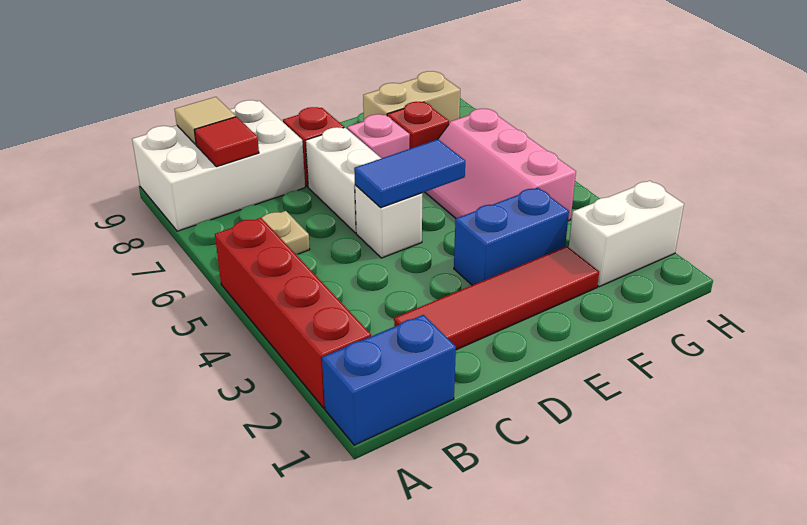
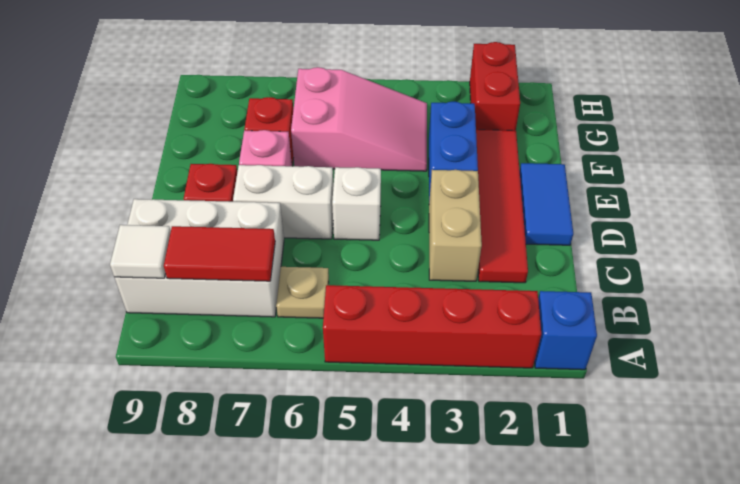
blue brick A1:B1 level 1 -> blue brick A1 level 1
white brick A8:C9 level 1 -> white brick B7:C9 level 1
red tile B8 level 2 -> red tile B7:B8 level 2
tan tile B9 level 2 -> white tile B9 level 2
blue tile D5:E5 level 2 -> blue tile D1:E1 level 1
pink slope F4:G6 level 1 top G -> pink slope F4:G6 level 1 top 6
tan brick F8:G8 level 1 -> tan brick C3:D3 level 1
white brick G2:H2 level 1 -> red brick G2:H2 level 1

